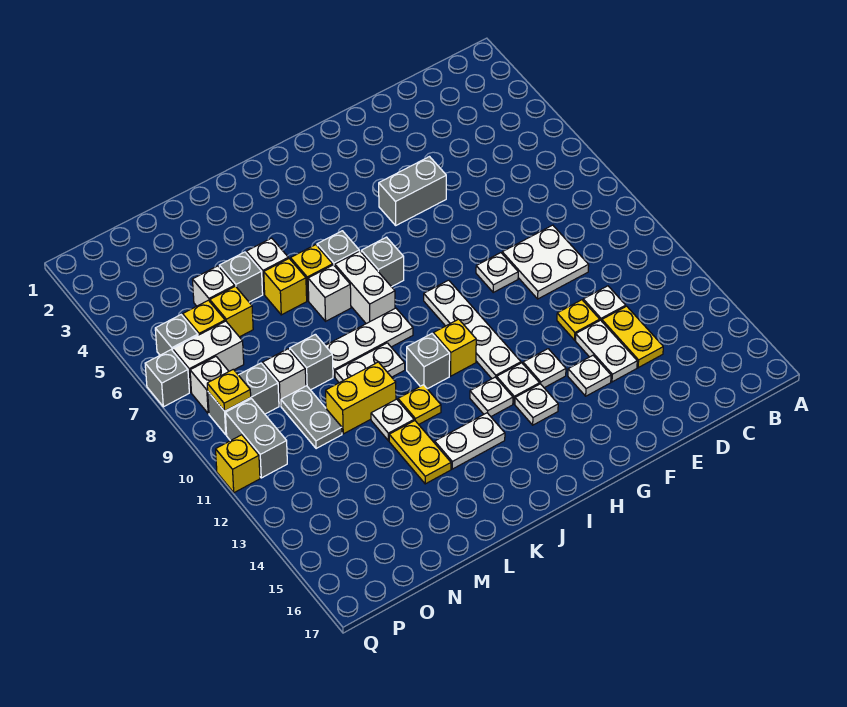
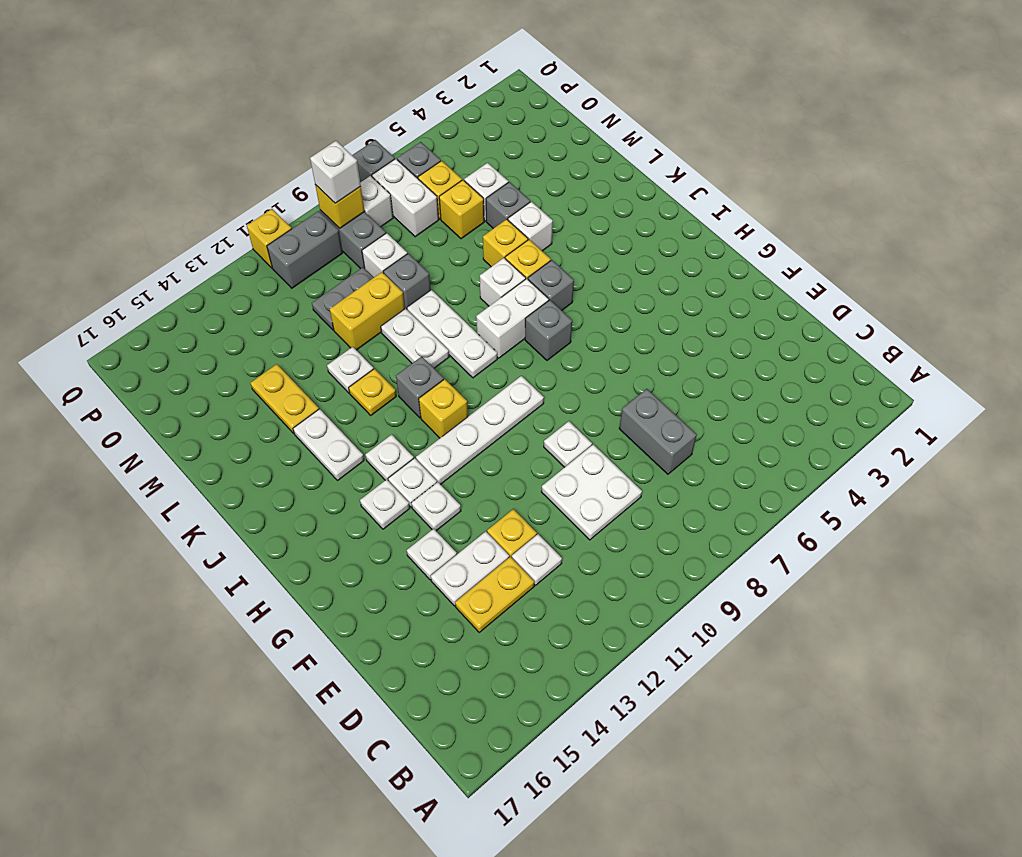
grey brick F5:G5 level 1 -> grey brick D7:E7 level 1
yellow brick L11:M11 level 1 -> yellow brick M10:M11 level 1
yellow plate L13:L14 level 1 -> yellow plate L14:M14 level 1
yellow plate P9 level 2 -> yellow brick P9 level 2
none -> white brick P9 level 3

